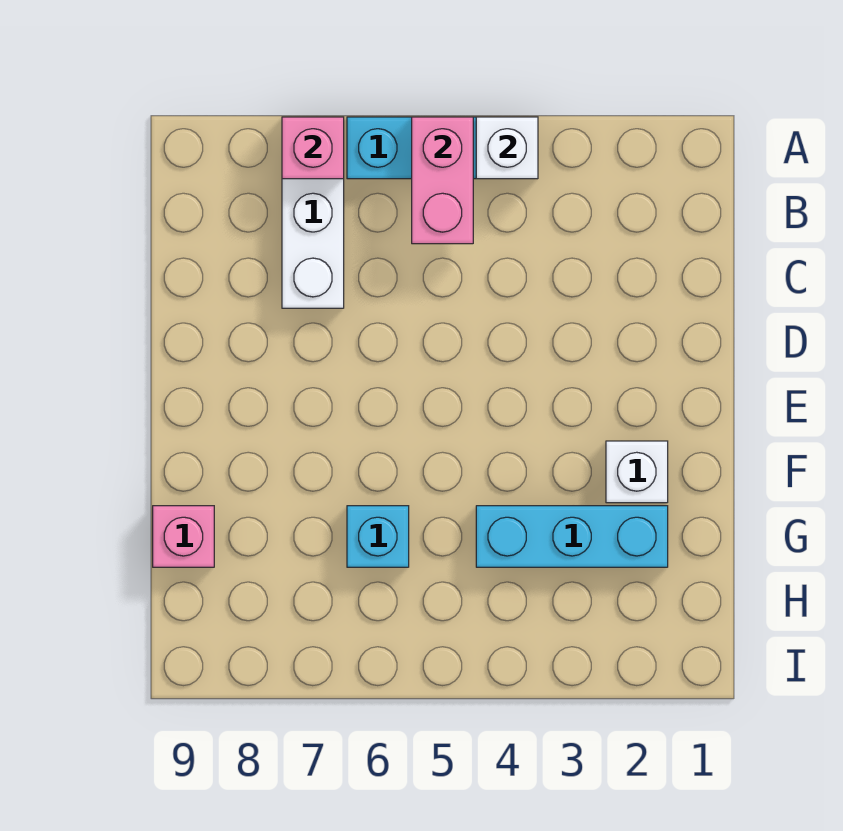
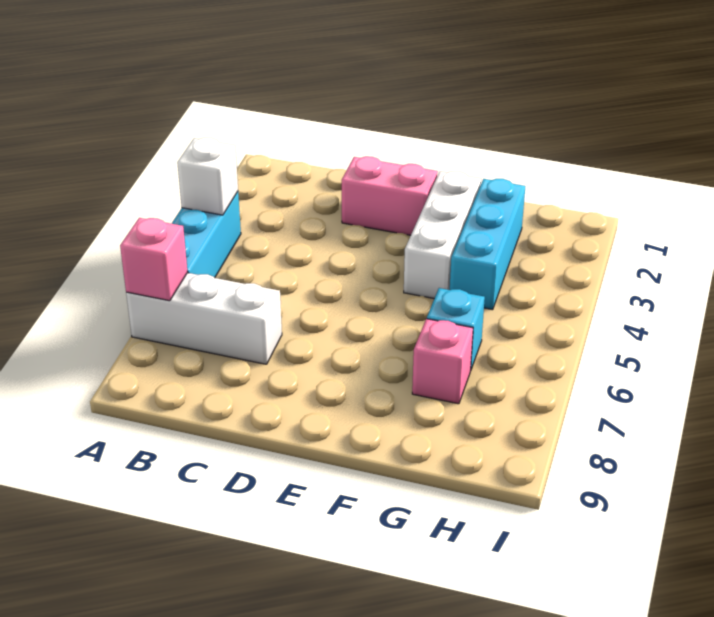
pink brick A5:B5 level 2 -> pink brick D2:E2 level 1
white brick F2 level 1 -> white brick F2:F4 level 1
pink brick G9 level 1 -> pink brick G7 level 1

